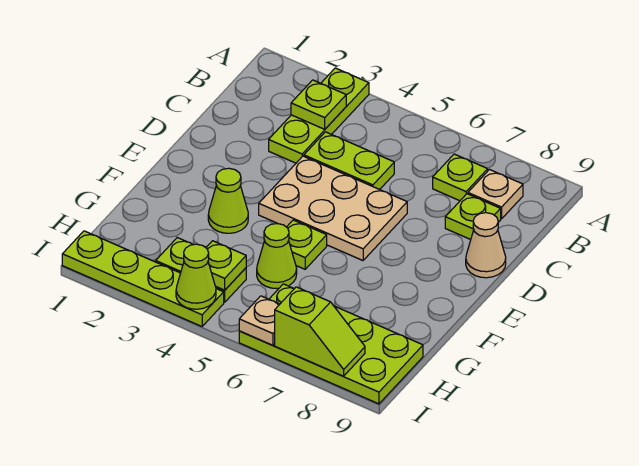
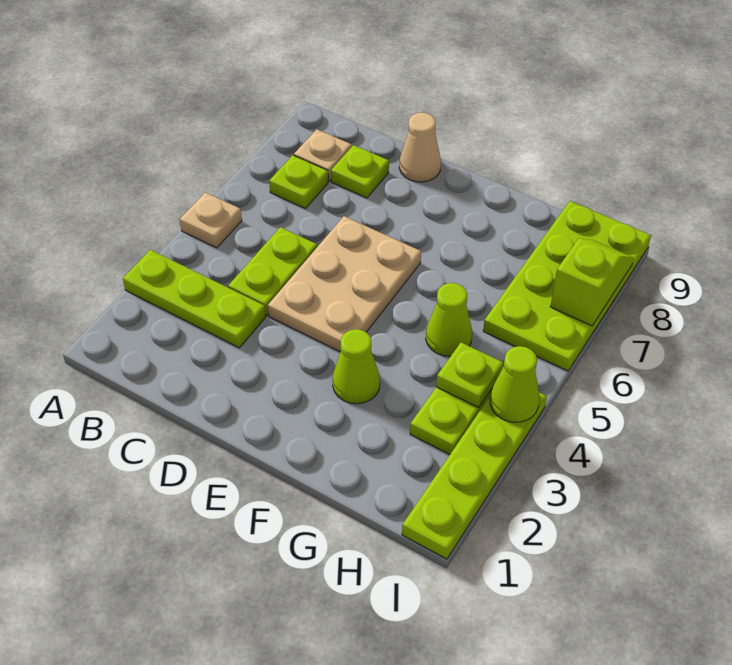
lime plate B3 level 2 -> none
lime plate F5 level 1 -> none
tan plate I6 level 2 -> tan plate A5 level 1

